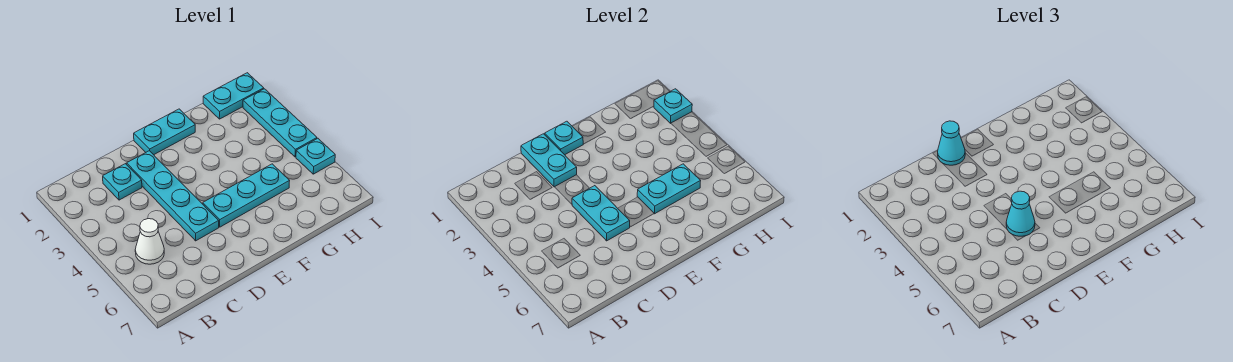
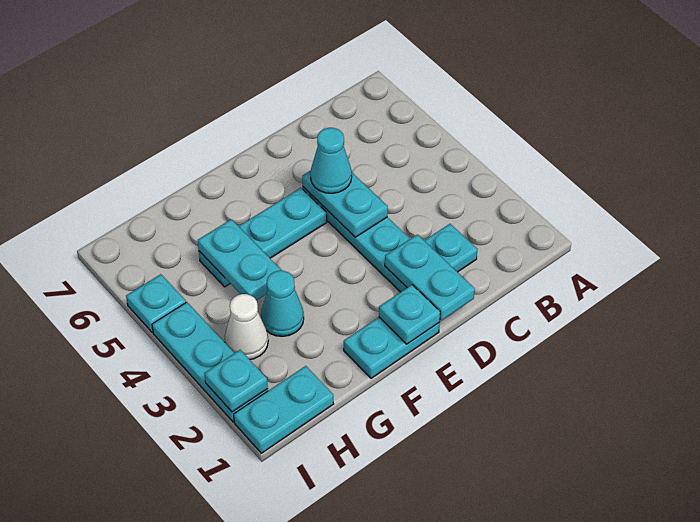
white cone B5 level 1 -> white cone H3 level 1
cyan cone D1 level 3 -> cyan cone G3 level 1
cyan plate F5:G5 level 2 -> cyan plate G4:G5 level 2

